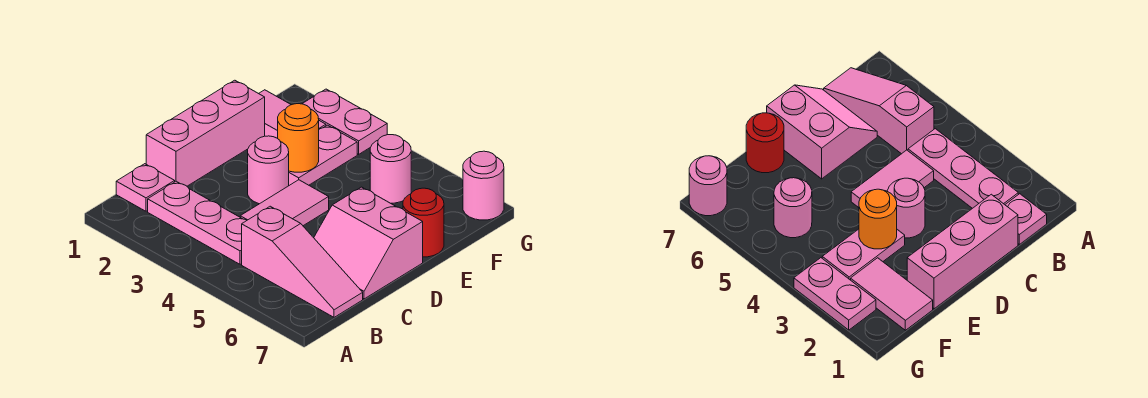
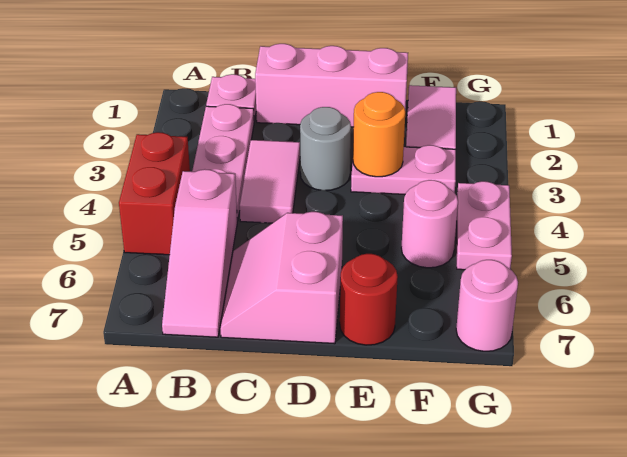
none -> red brick A4:A5 level 1
pink tile C4:D4 level 1 -> pink tile C3:C4 level 1
pink round brick D3 level 1 -> grey round brick D3 level 1
pink plate G2:G3 level 1 -> pink plate G4:G5 level 1

